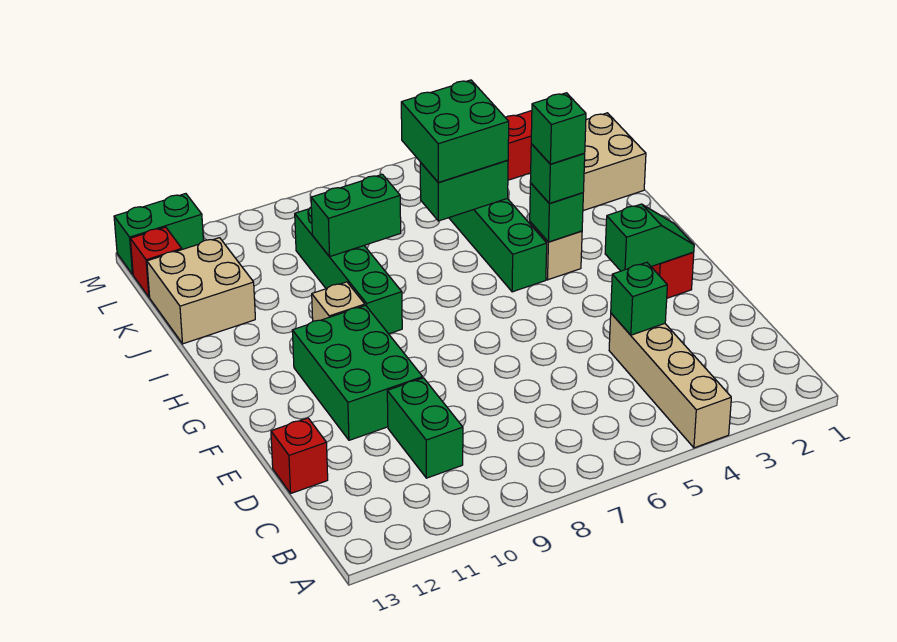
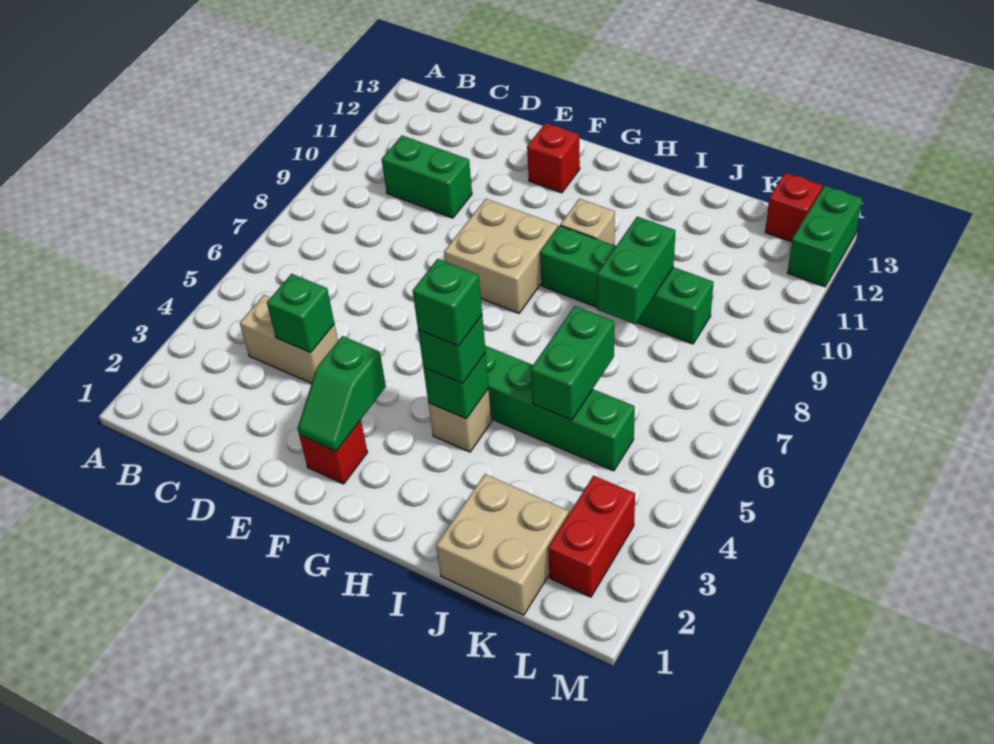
tan brick A4:D4 level 1 -> tan brick C4:D4 level 1
red brick D13 level 1 -> red brick F12 level 1
green brick E10:G11 level 1 -> none
green brick J5:K6 level 3 -> none
tan brick J12:K13 level 1 -> tan brick F8:G9 level 1

